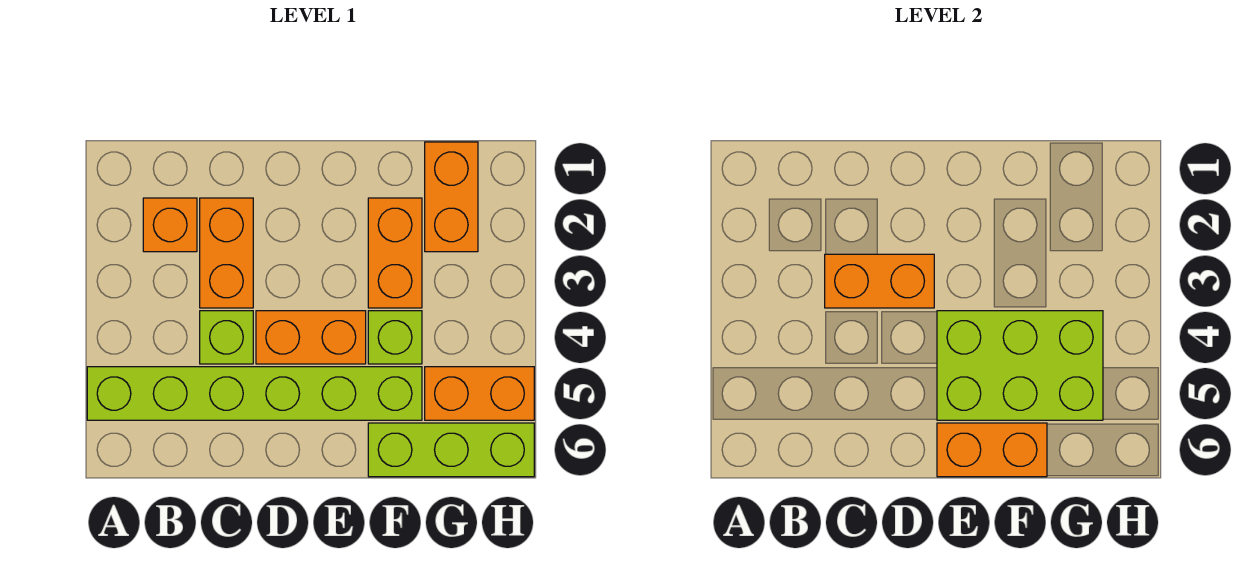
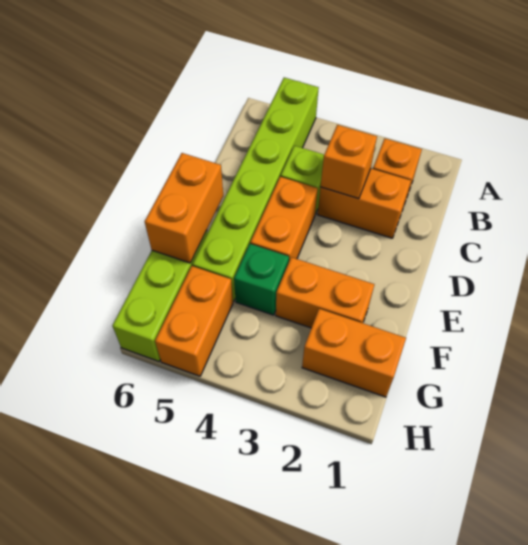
orange brick C3:D3 level 2 -> orange brick C3 level 2
lime brick E4:G5 level 2 -> none
lime brick F4 level 1 -> green brick F4 level 1

